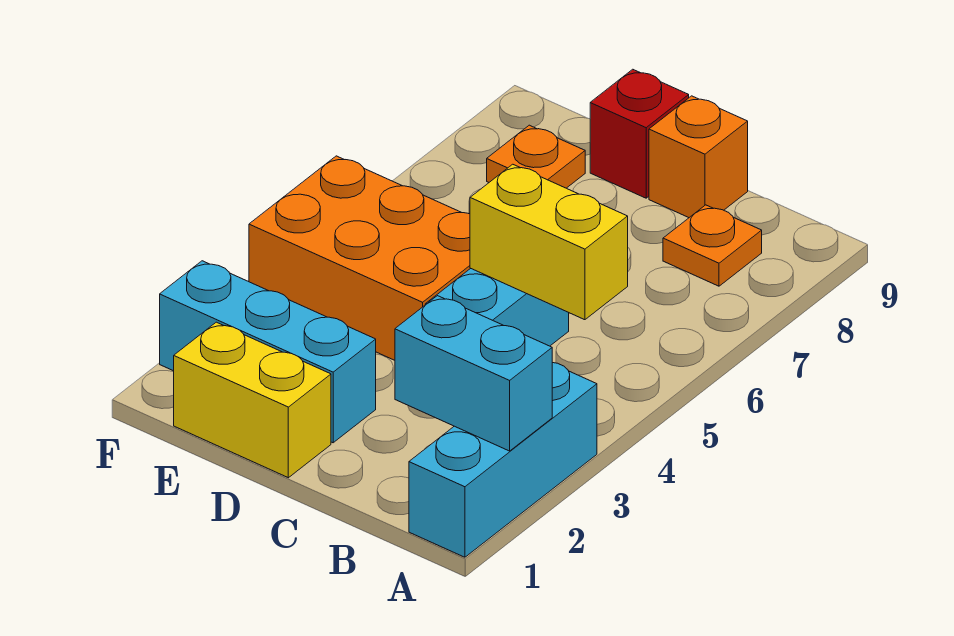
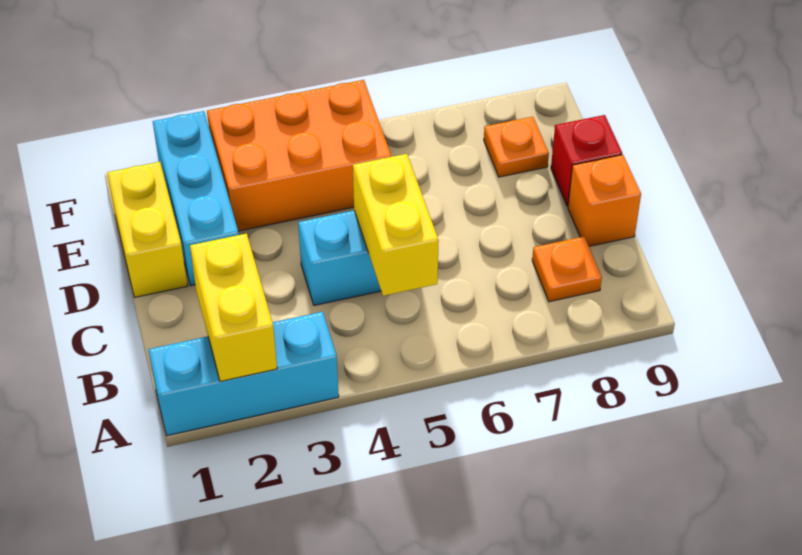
cyan brick A2:B2 level 2 -> yellow brick A2:B2 level 2
orange brick D4:F5 level 1 -> orange brick E3:F5 level 1

